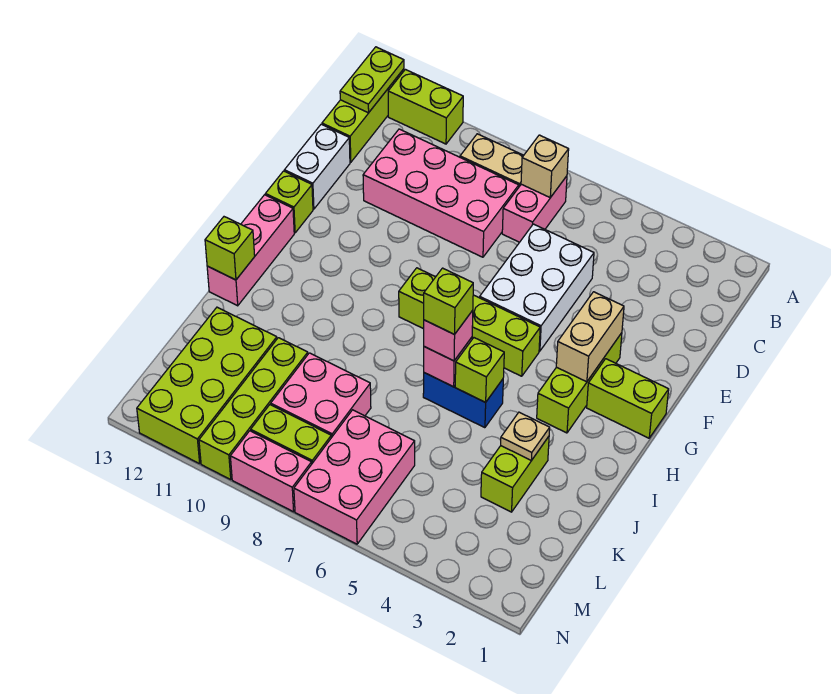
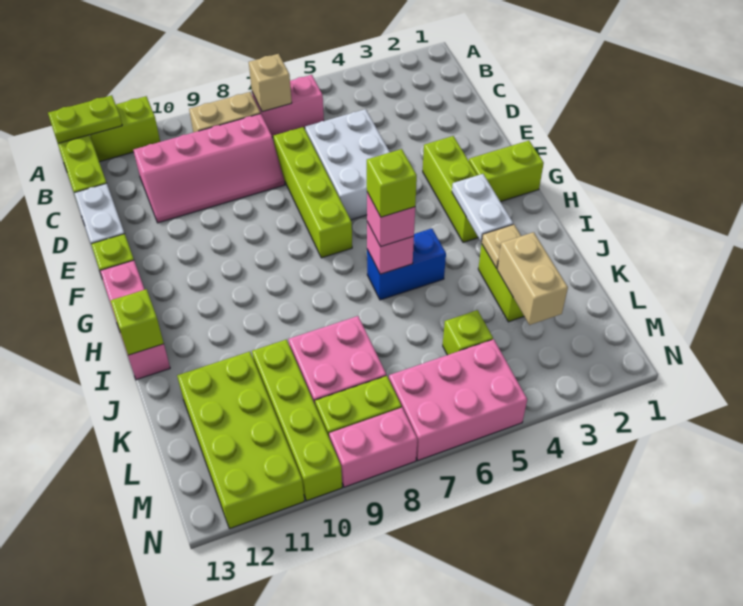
lime plate A13:B13 level 2 -> lime plate A12:A13 level 2
pink brick B7:C7 level 1 -> pink brick B6:B7 level 1
pink brick C8:D11 level 1 -> pink slope C8:D11 level 1 top C
tan brick F3:G3 level 2 -> tan brick K3:L3 level 2
lime brick G5:G8 level 1 -> lime brick D7:G7 level 1
none -> white plate H3:I3 level 2
lime brick I5 level 2 -> lime brick L5 level 1
pink brick L6:N7 level 1 -> pink brick M5:N7 level 1

